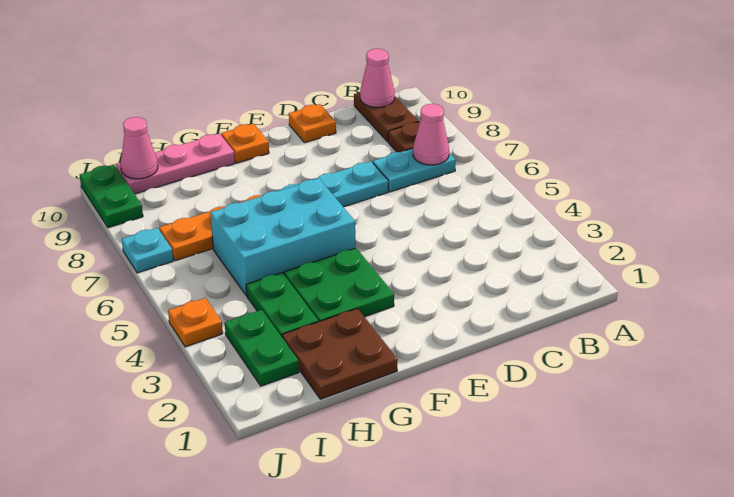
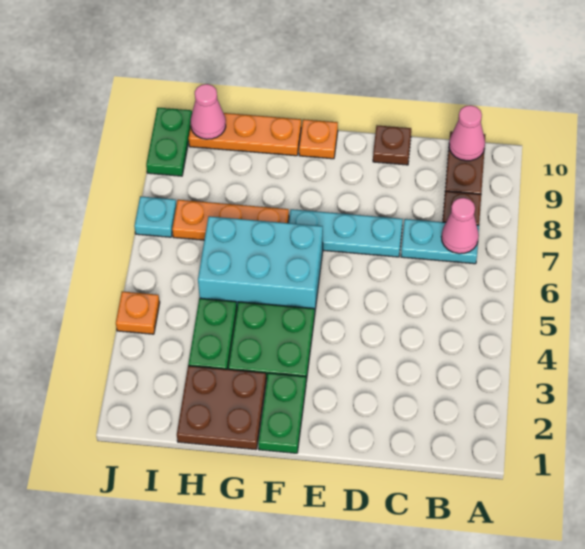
orange plate D10 level 1 -> brown plate D10 level 1
pink plate G10:I10 level 1 -> orange plate G10:I10 level 1
green plate I2:I3 level 1 -> green plate F1:F2 level 1

